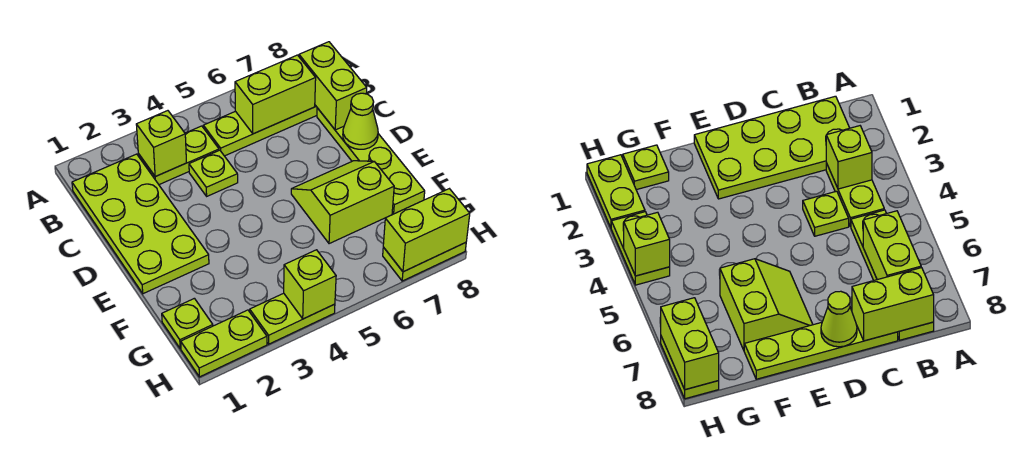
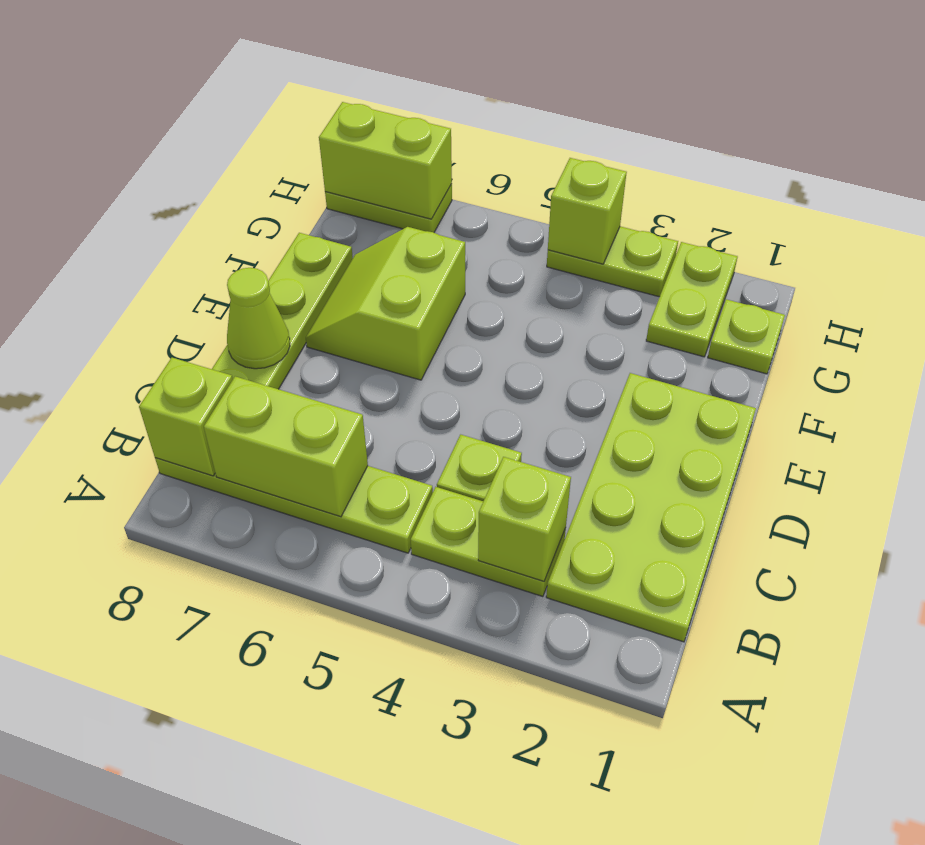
lime brick B8:C8 level 2 -> lime brick B8 level 2
lime slope E6:F7 level 1 top F -> lime slope E6:F7 level 1 top 6
lime plate H1:H2 level 1 -> lime plate G2:H2 level 1

